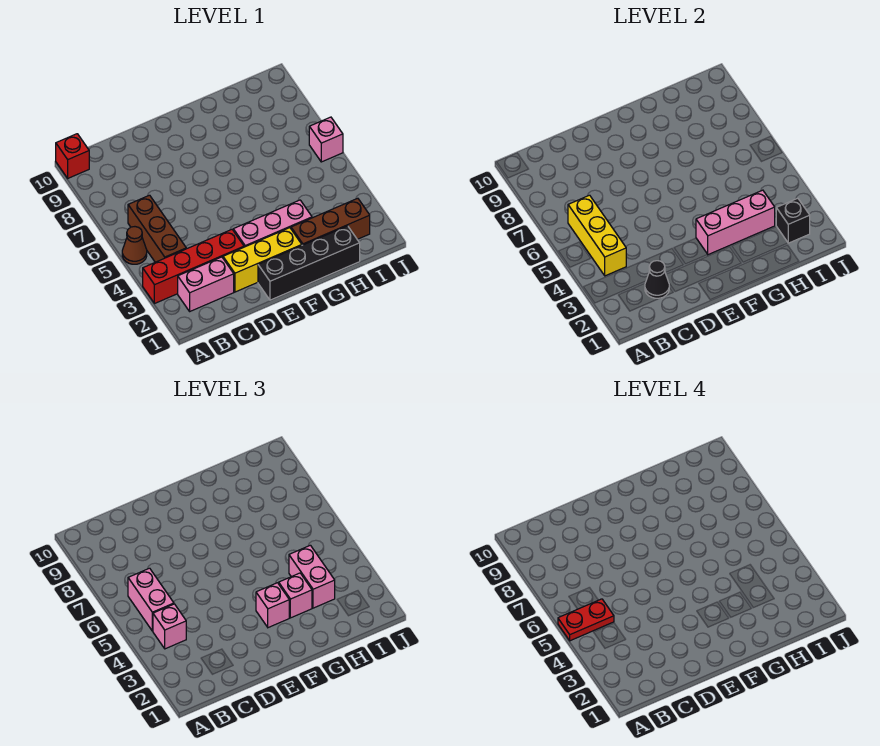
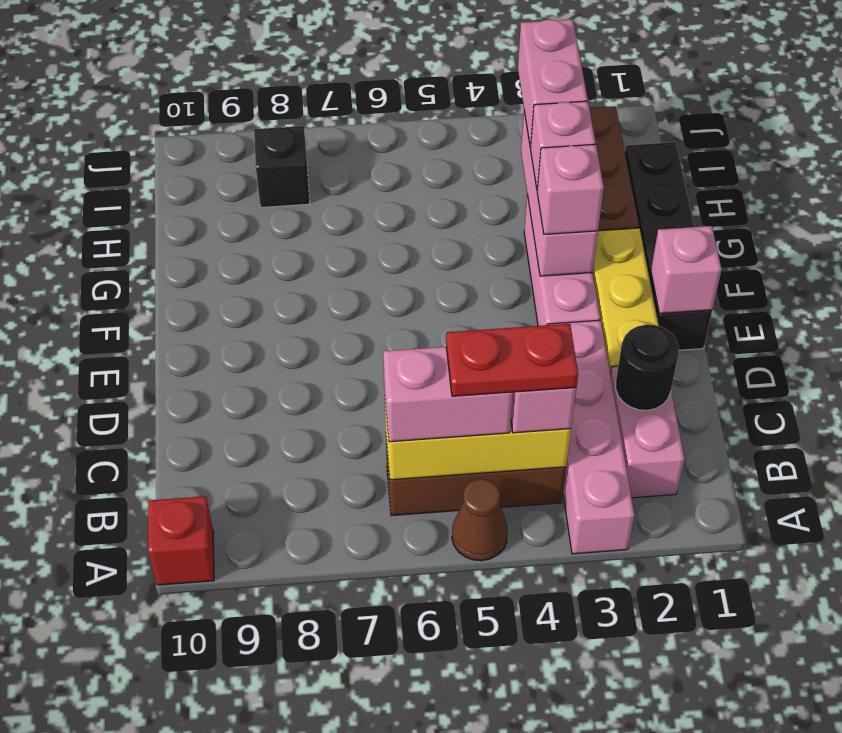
red brick A3:D3 level 1 -> pink brick A3:D3 level 1
red plate A5:B5 level 4 -> red plate B4:B5 level 4
black cone C2 level 2 -> black round brick C2 level 2
pink brick H3:H4 level 3 -> pink brick H3:I3 level 3
black brick I2 level 2 -> black brick I8 level 1
pink brick J6 level 1 -> pink brick E1 level 2

